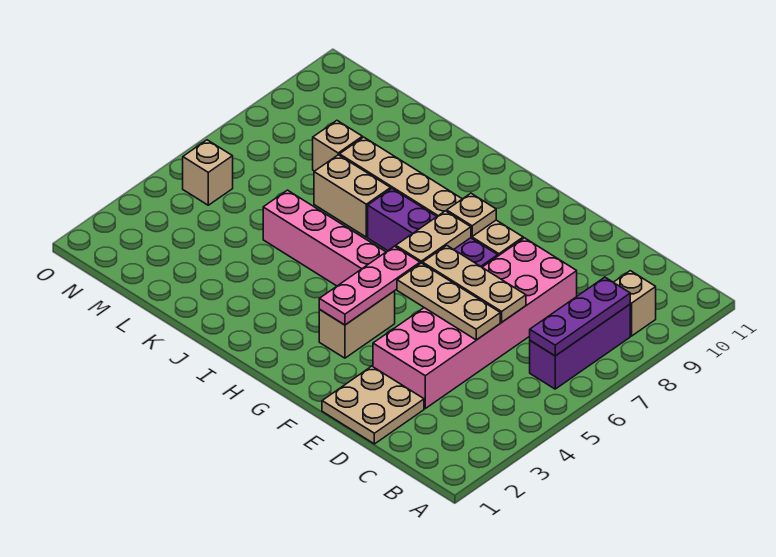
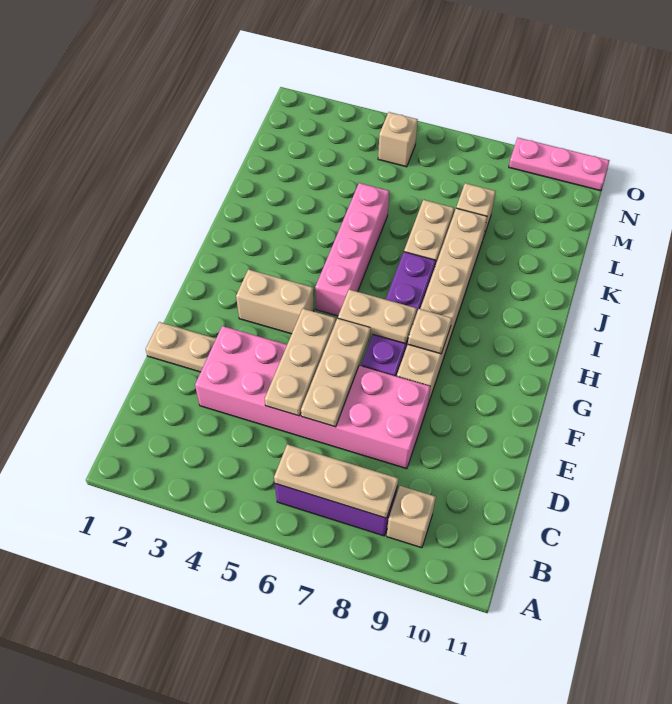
purple plate B6:B8 level 2 -> tan plate B6:B8 level 2
tan plate D1:E2 level 1 -> tan plate E1:E2 level 1
pink plate G3:G5 level 2 -> pink plate O9:O11 level 1

